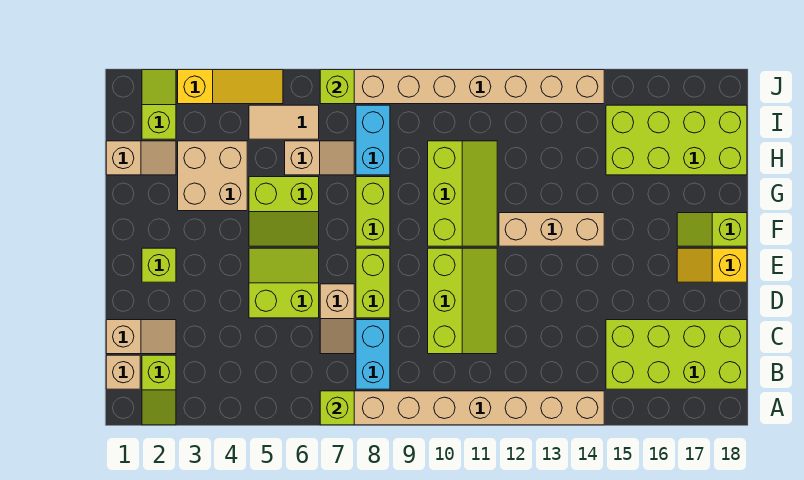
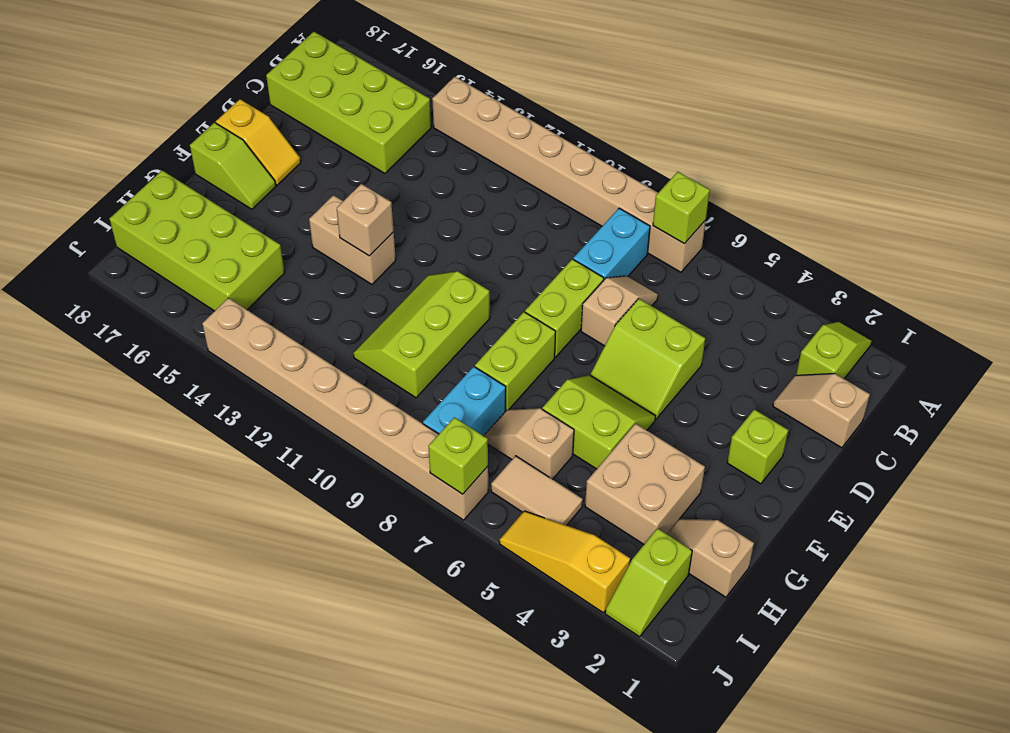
tan brick B1 level 1 -> tan brick F13 level 2
lime slope C10:E11 level 1 top 10 -> none
tan brick F12:F14 level 1 -> tan brick F13:F14 level 1

